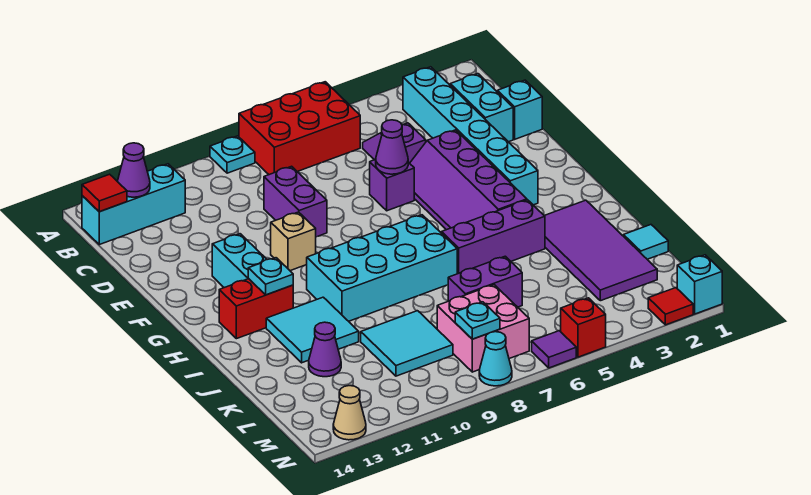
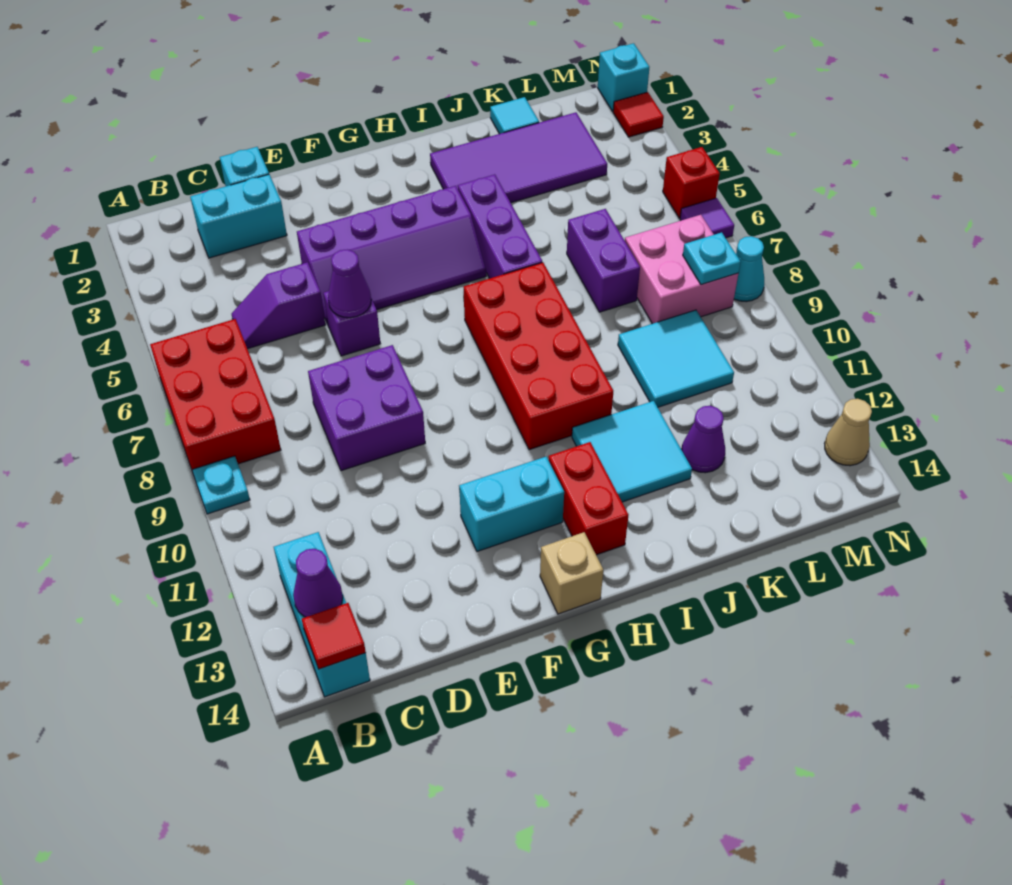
cyan brick B3:G3 level 1 -> none
purple brick D9:E9 level 1 -> purple brick D8:E9 level 1
tan brick F10 level 1 -> tan brick G14 level 1
cyan brick H7:I10 level 1 -> red brick H7:I10 level 1
cyan plate H12 level 2 -> none

